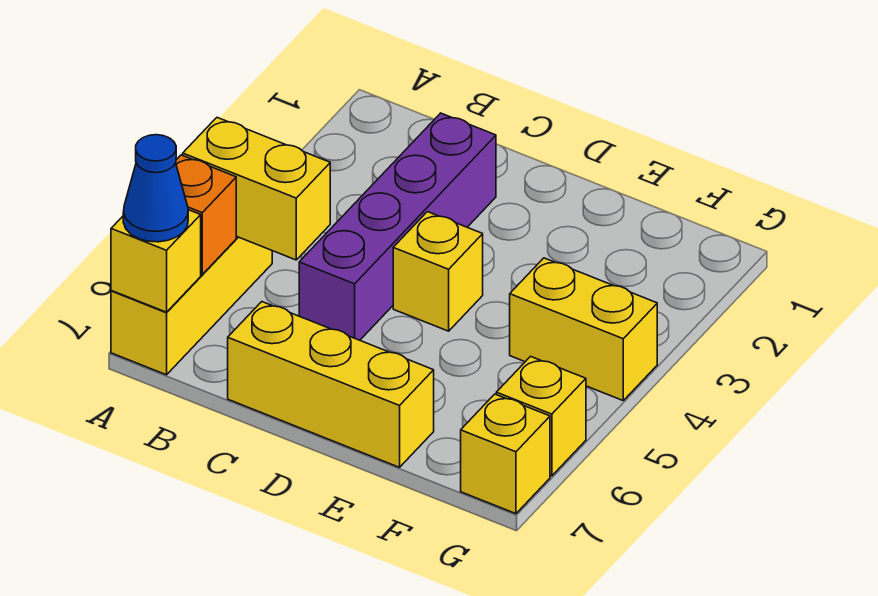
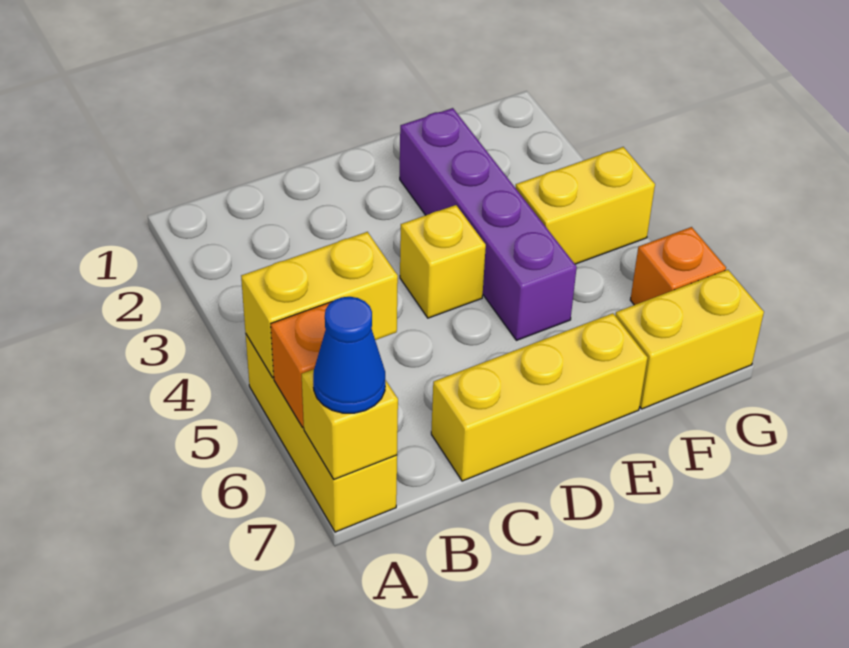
purple brick C2:C5 level 1 -> purple brick E2:E5 level 1
yellow brick G6 level 1 -> orange brick G6 level 1
yellow brick G7 level 1 -> yellow brick F7:G7 level 1

